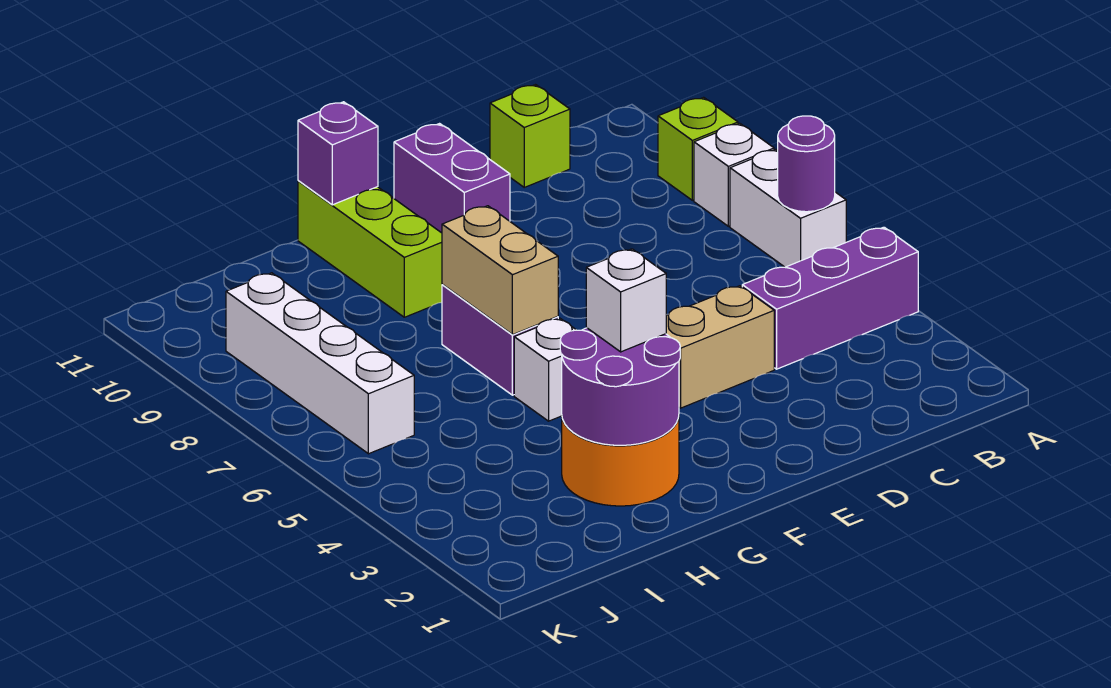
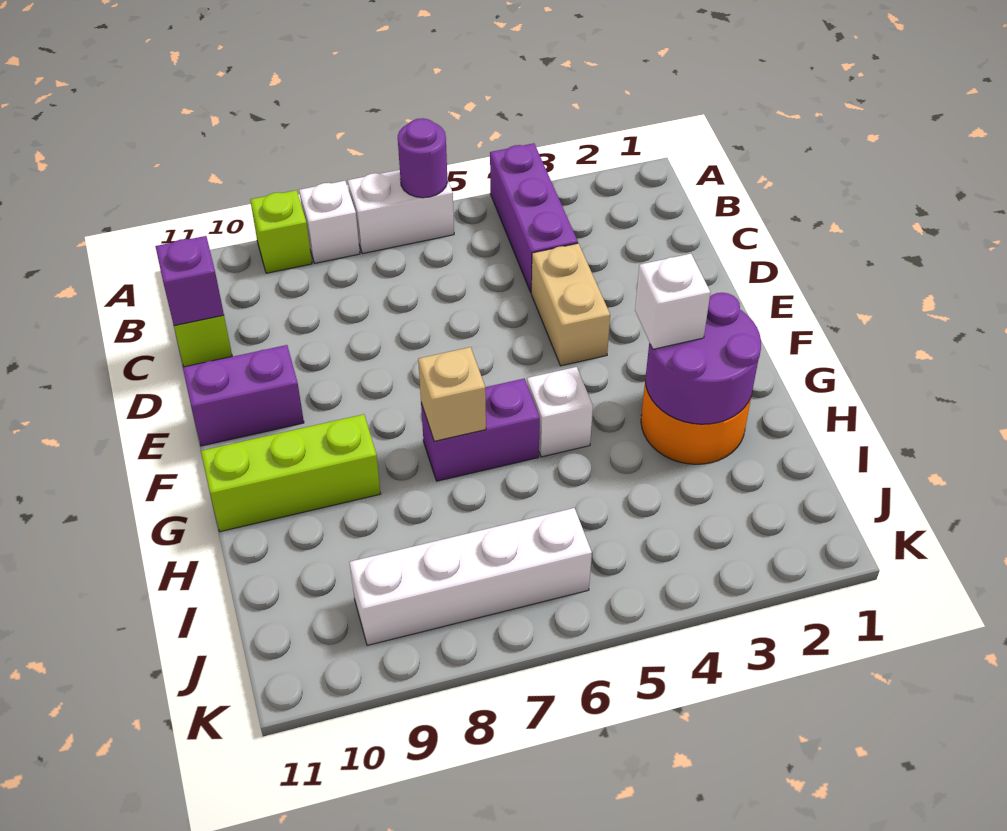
tan brick G6:G7 level 2 -> tan brick G7 level 2
purple brick G11 level 2 -> purple brick C11 level 2

